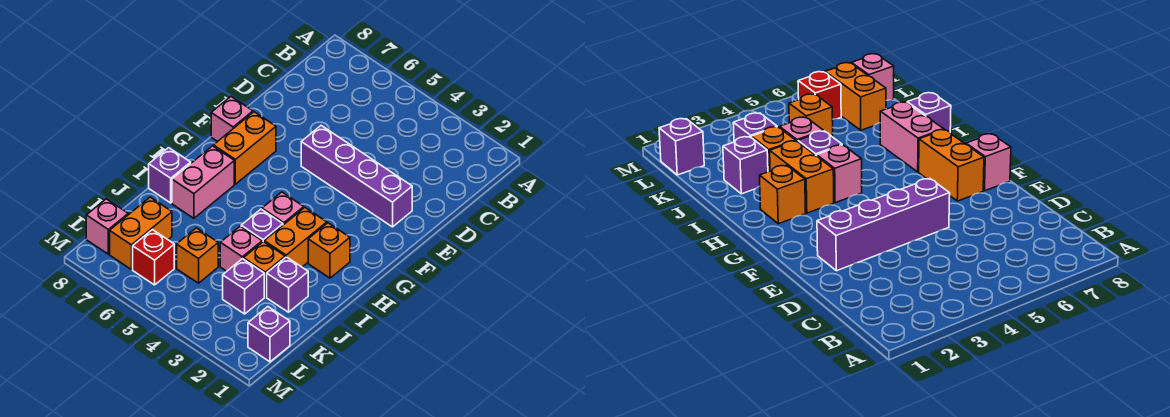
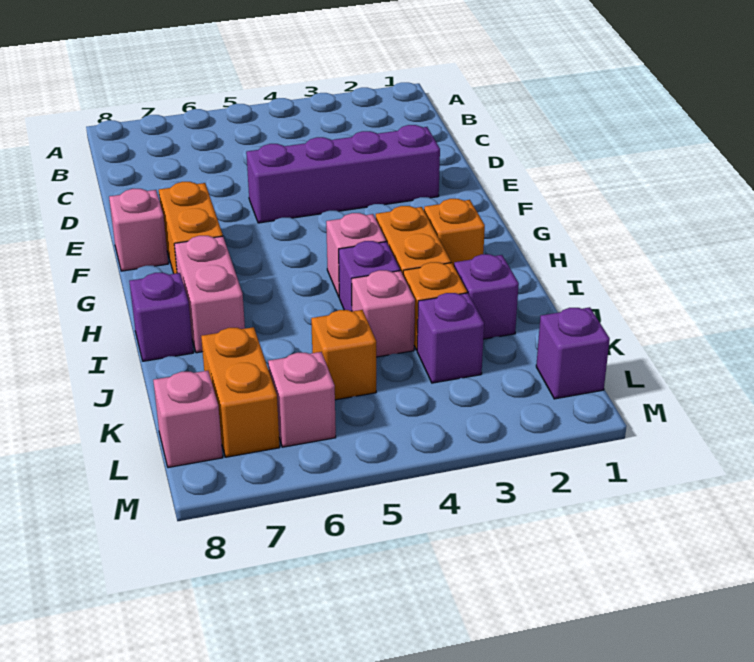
red brick L6 level 1 -> pink brick L6 level 1

